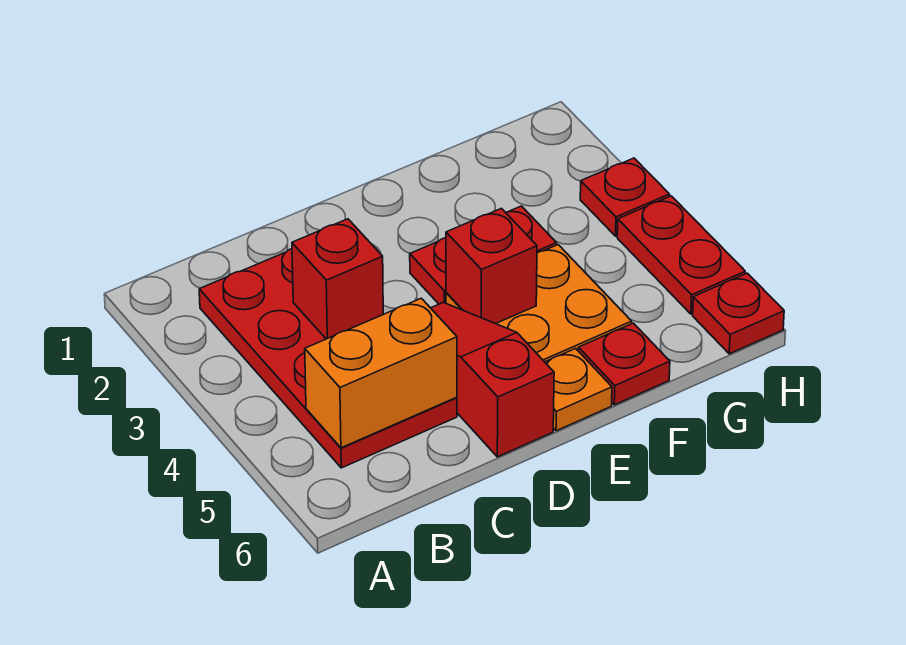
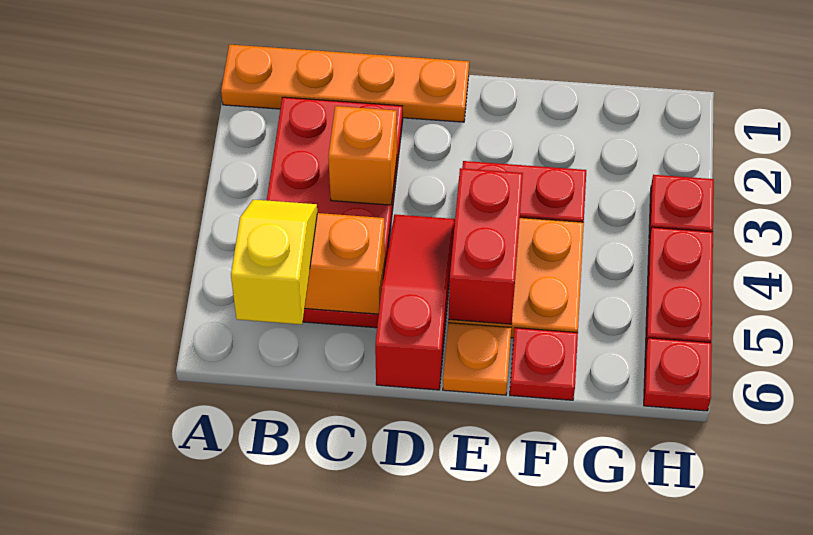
none -> orange plate A1:D1 level 1
none -> yellow slope B5:B6 level 3 top 6
red brick C3 level 2 -> orange brick C3 level 2
red brick E4 level 2 -> red brick E4:E5 level 2

